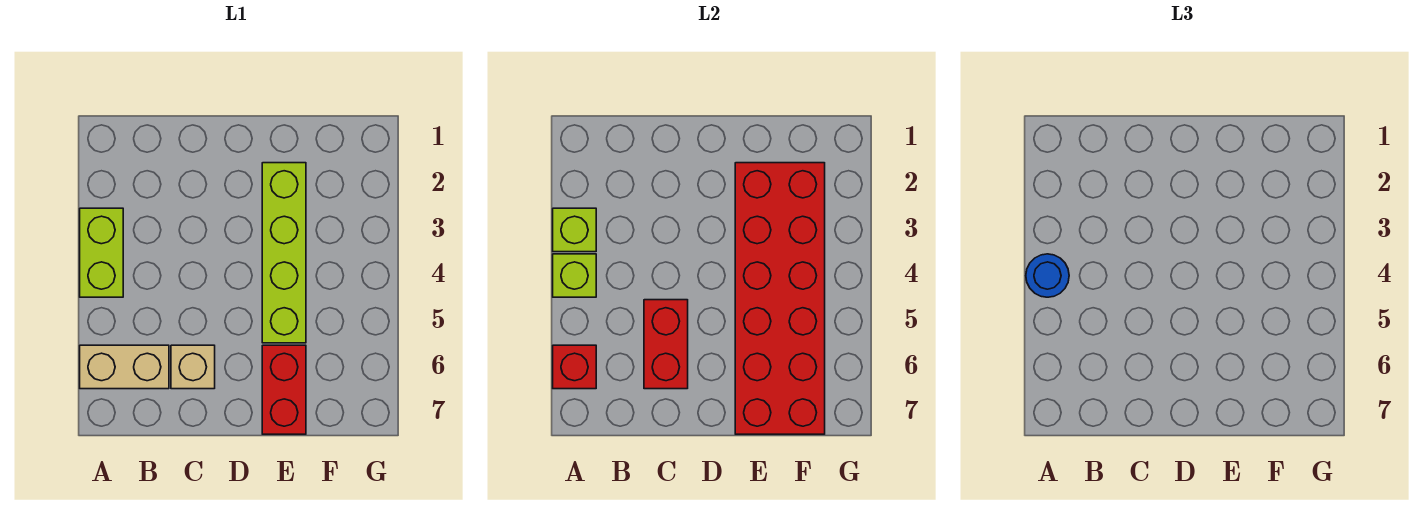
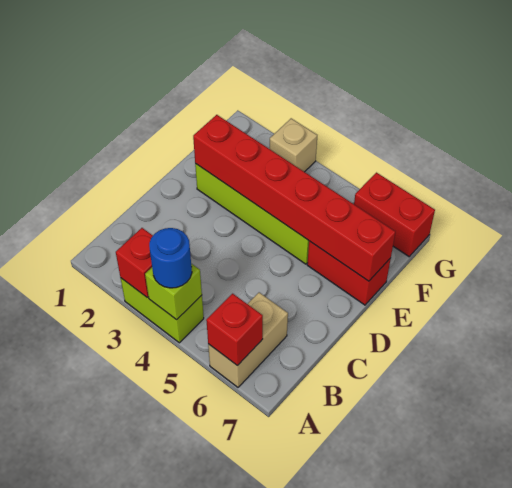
lime brick A3 level 2 -> red brick A3 level 2
red brick C5:C6 level 2 -> red brick G6:G7 level 1
tan brick C6 level 1 -> tan brick G3 level 1
red brick E2:F7 level 2 -> red brick E2:E7 level 2

